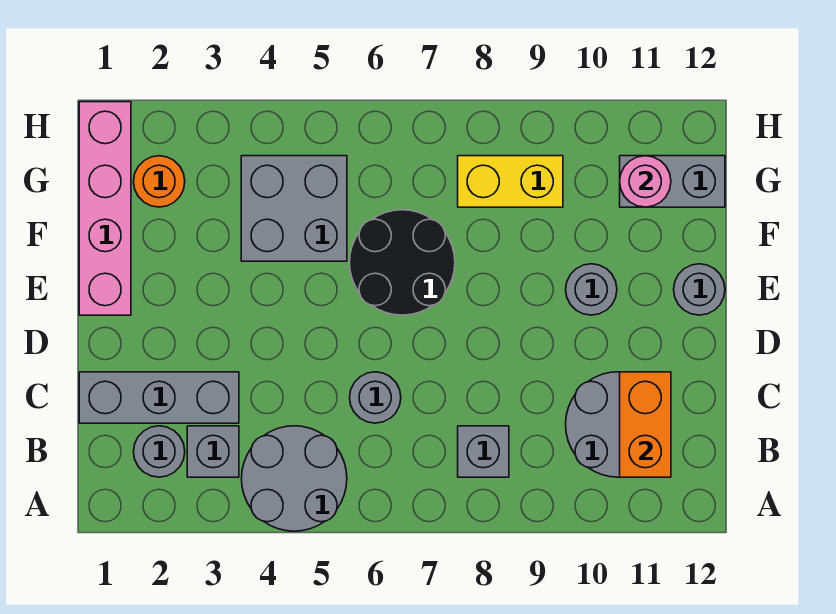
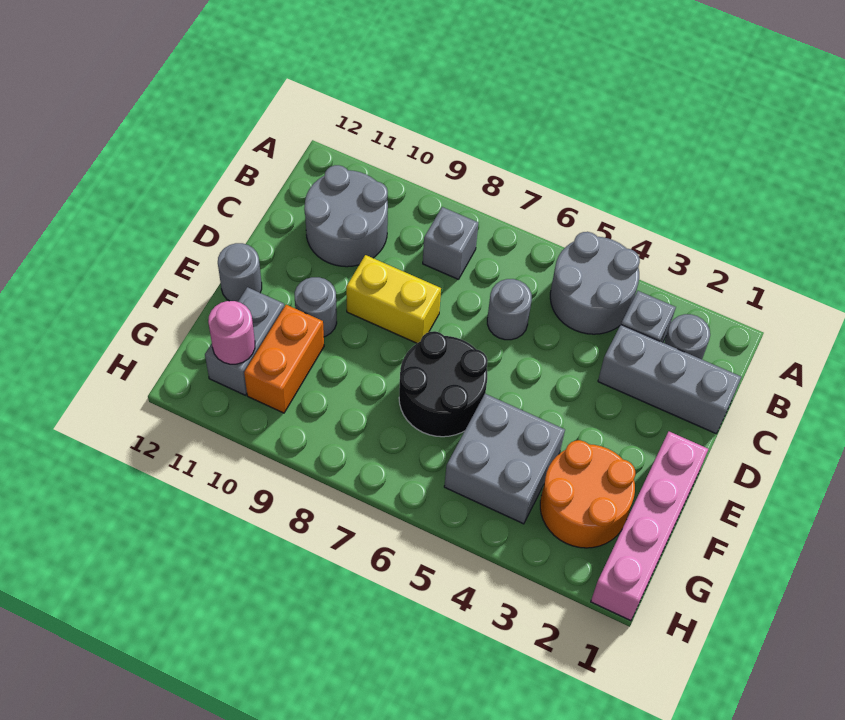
orange brick B11:C11 level 2 -> orange brick F10:G10 level 1
orange round brick G2 level 1 -> orange round brick F2:G3 level 1
yellow brick G8:G9 level 1 -> yellow brick D8:D9 level 1
grey brick G11:G12 level 1 -> grey brick F11:G11 level 1

